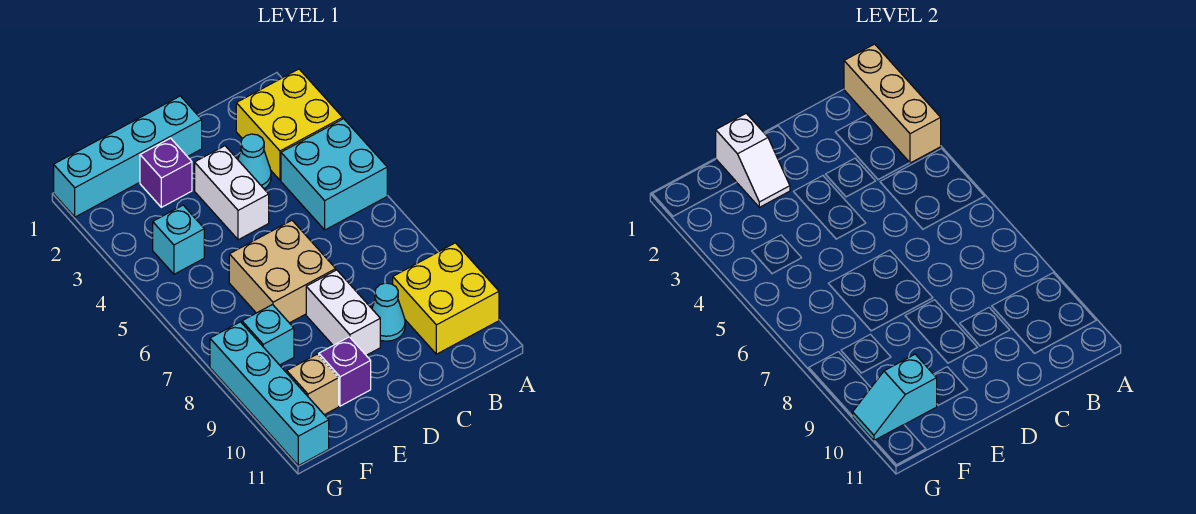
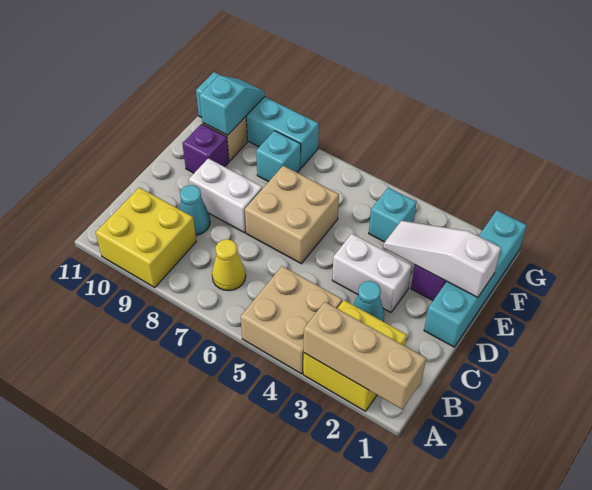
cyan brick A4:B5 level 1 -> tan brick A4:B5 level 1
none -> yellow cone B7 level 1
white slope E1:E2 level 2 top 1 -> white slope E1:E3 level 2 top 1

